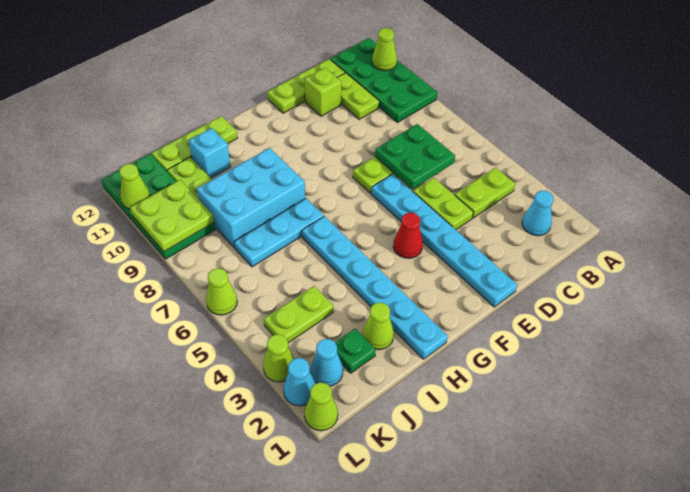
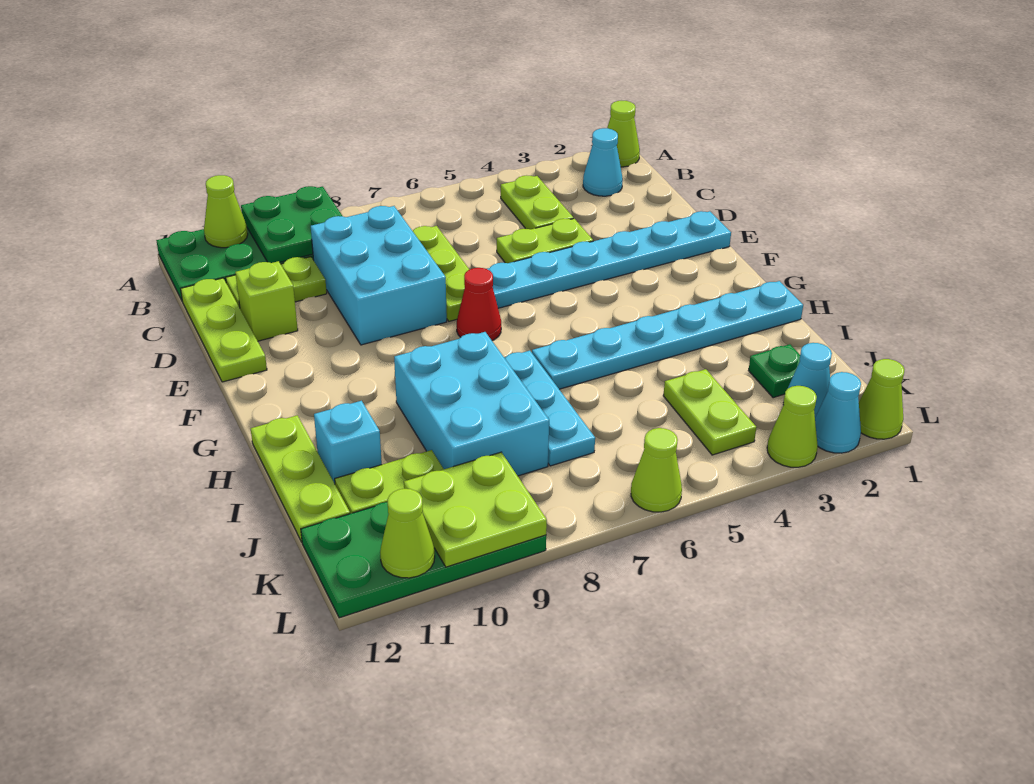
green plate C6:D7 level 2 -> green plate A9:B10 level 2
none -> cyan brick C8:E9 level 1
red cone F4 level 1 -> red cone F7 level 1
lime cone I2 level 1 -> lime cone A1 level 1

